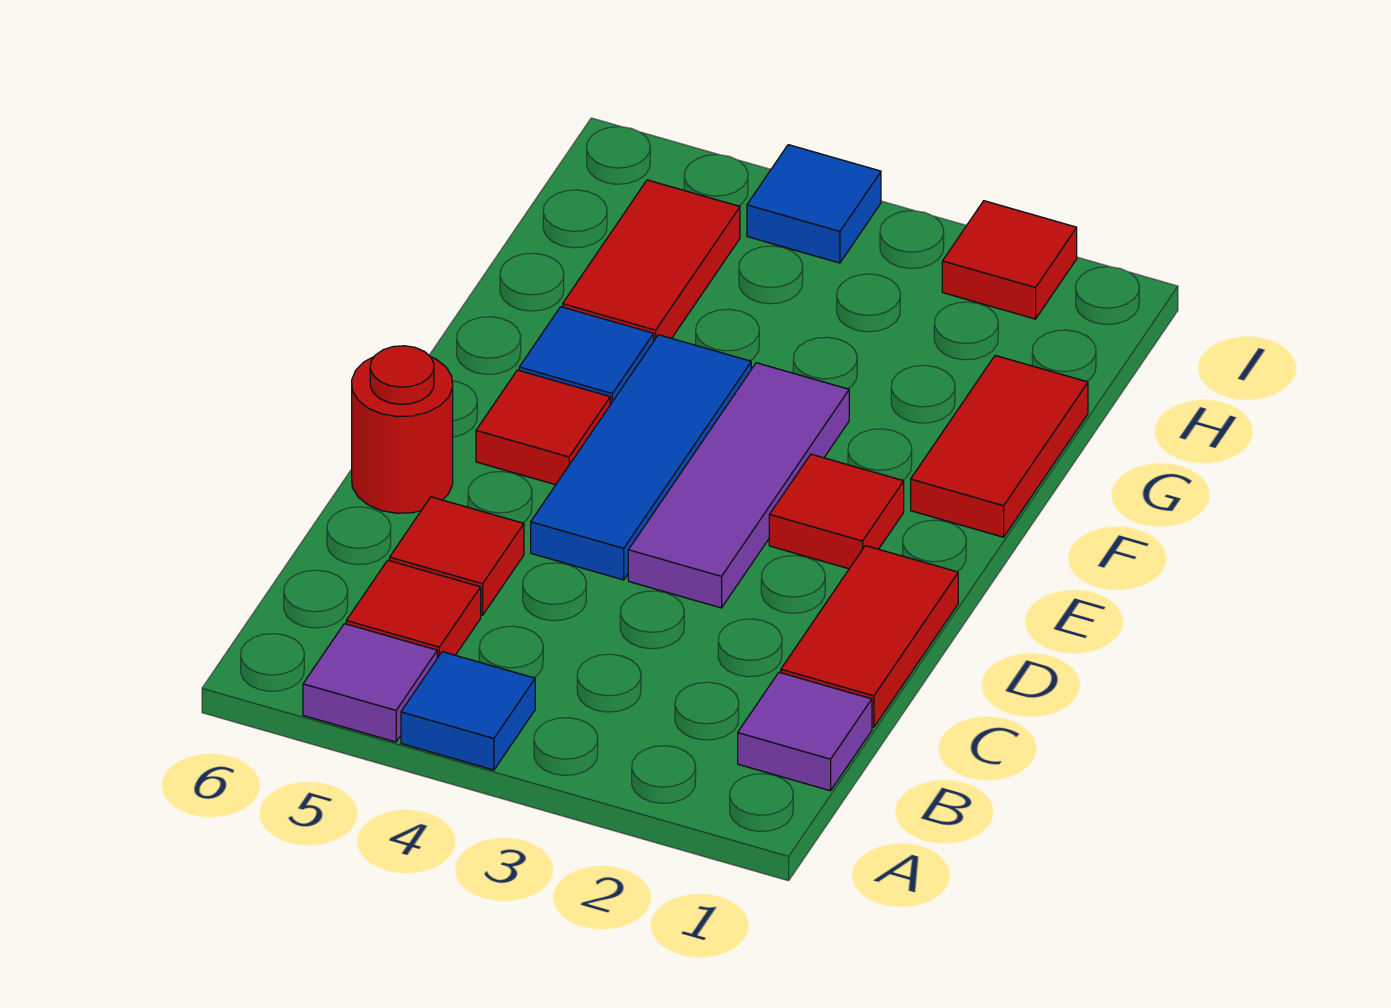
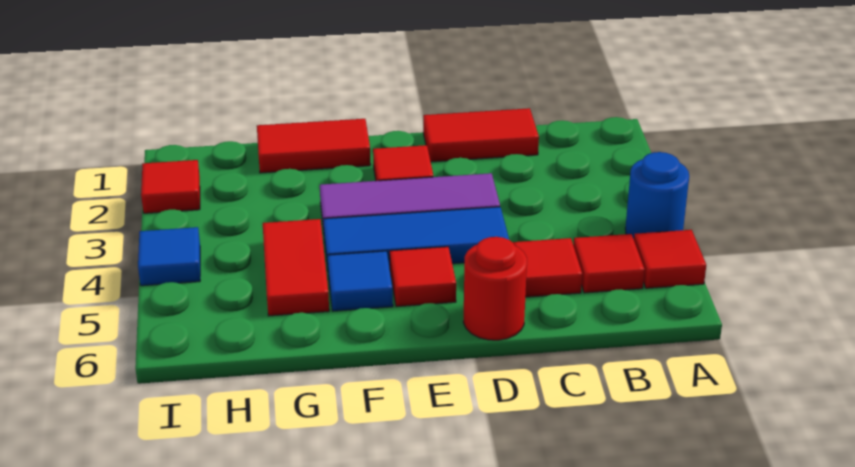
blue tile A4 level 1 -> blue round brick A4 level 1
purple tile A5 level 1 -> red tile A5 level 1
purple tile B1 level 1 -> none
red tile G5:H5 level 1 -> red tile G4:G5 level 1

